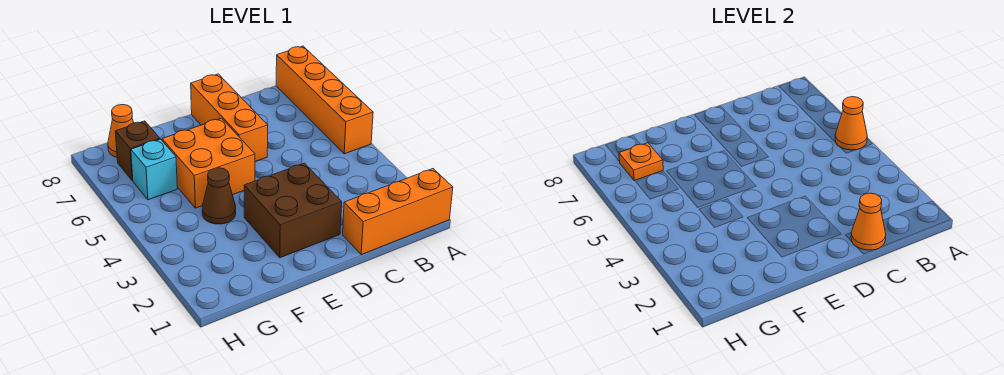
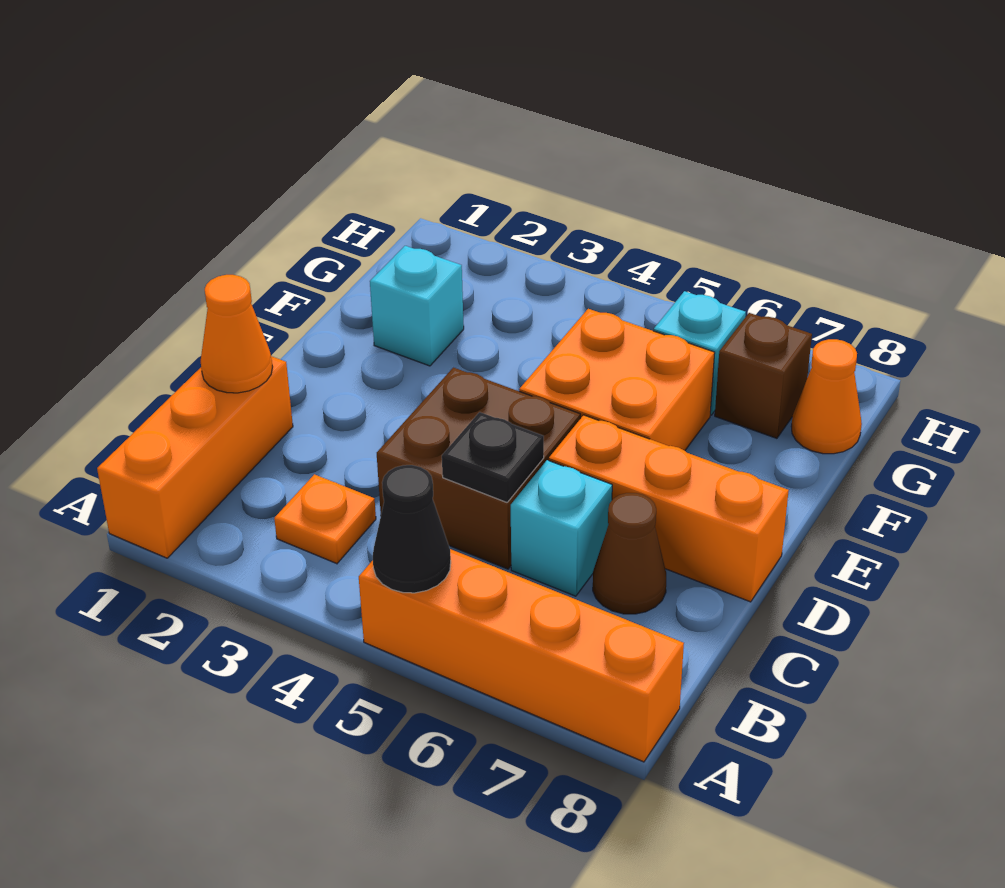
orange cone A5 level 2 -> black cone A5 level 2
none -> black plate C5 level 2
none -> cyan brick C6 level 1
brown brick D2:E3 level 1 -> brown brick C4:D5 level 1
none -> cyan brick F2 level 1
brown cone F4 level 1 -> brown cone C7 level 1
orange plate G7 level 2 -> orange plate B3 level 1

